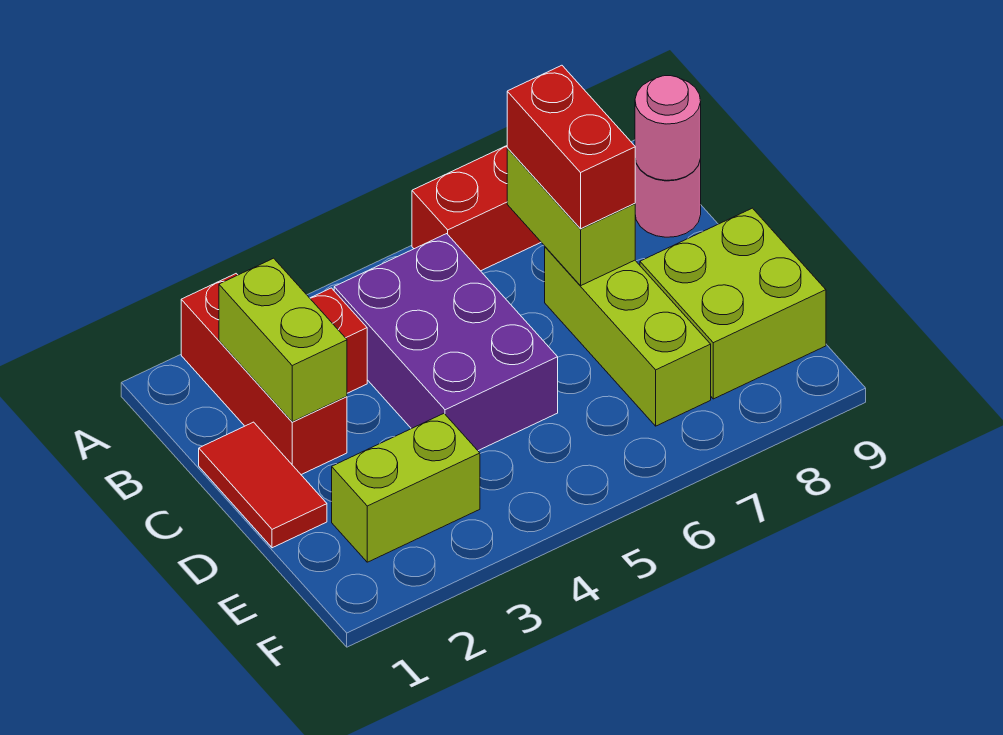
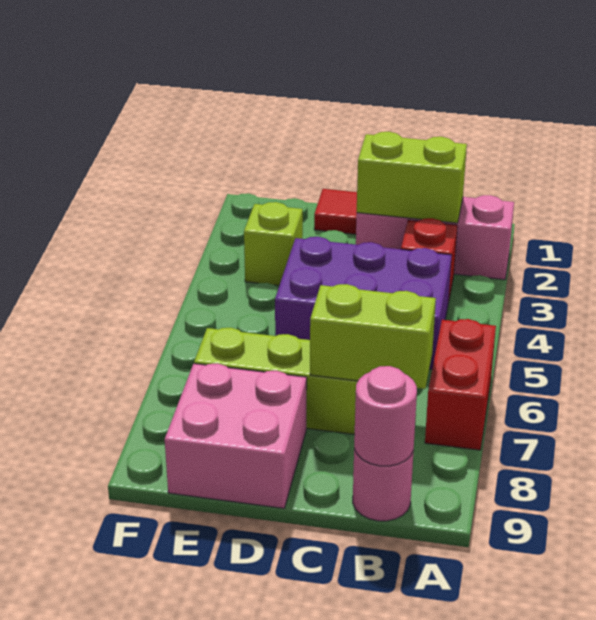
red brick A2:C2 level 1 -> pink brick A2:C2 level 1
red brick B7:C7 level 3 -> none
lime brick D8:E9 level 1 -> pink brick D8:E9 level 1
lime brick E2:E3 level 1 -> lime brick E3 level 1

